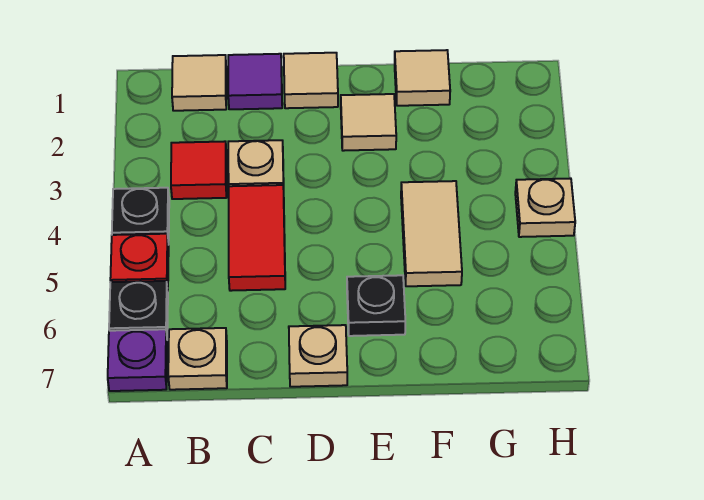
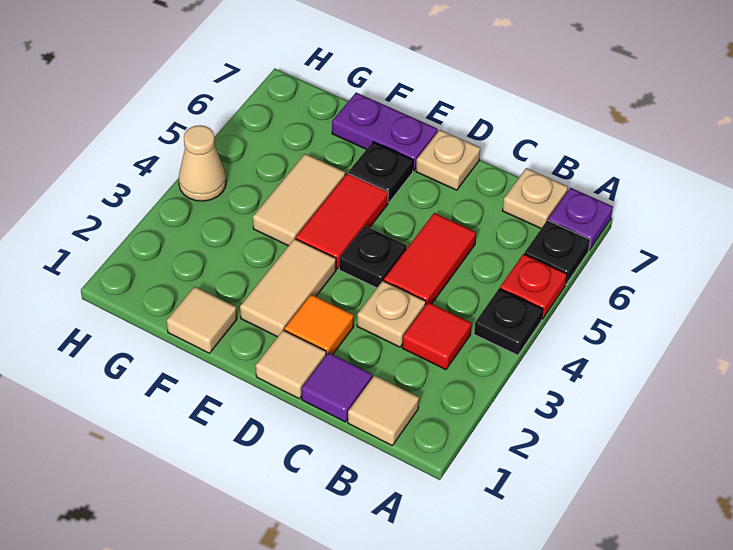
none -> orange tile D2 level 1
none -> black plate D4 level 1
tan tile E2 level 1 -> tan tile E2:E3 level 1
none -> red tile E4:E5 level 1
none -> purple plate E7:F7 level 1
tan plate H4 level 1 -> tan cone H4 level 1

